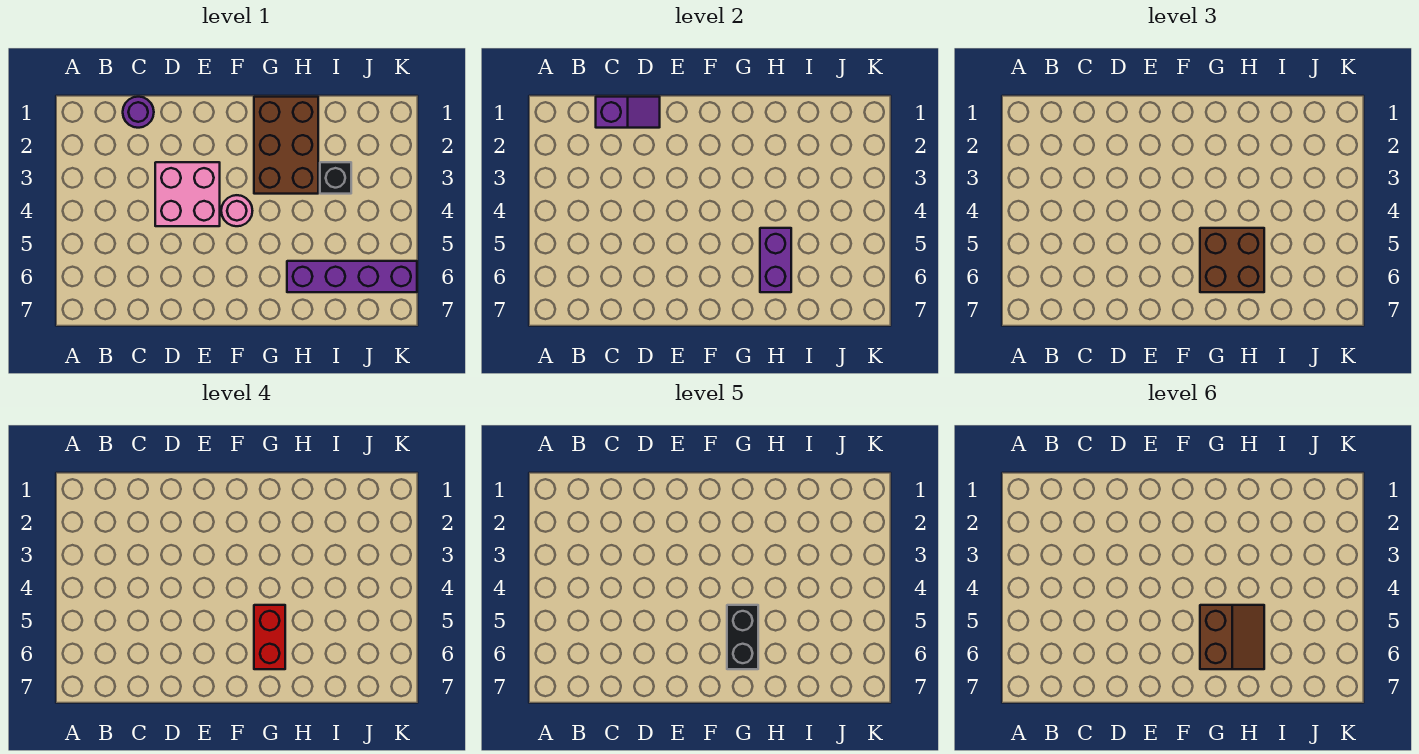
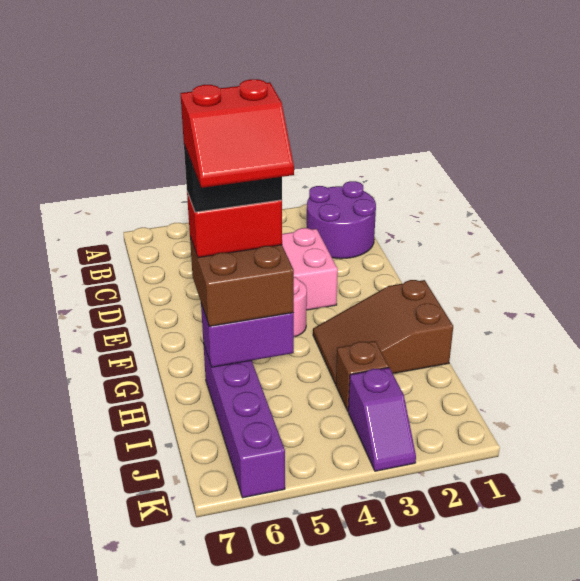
purple round brick C1 level 1 -> purple round brick B1:C2 level 1
purple slope C1:D1 level 2 top C -> purple slope J3:K3 level 1 top J
brown brick G1:H3 level 1 -> brown slope G1:H3 level 1 top 1
brown slope G5:H6 level 6 top G -> red slope G5:H6 level 6 top G
black brick I3 level 1 -> brown brick I3 level 1

